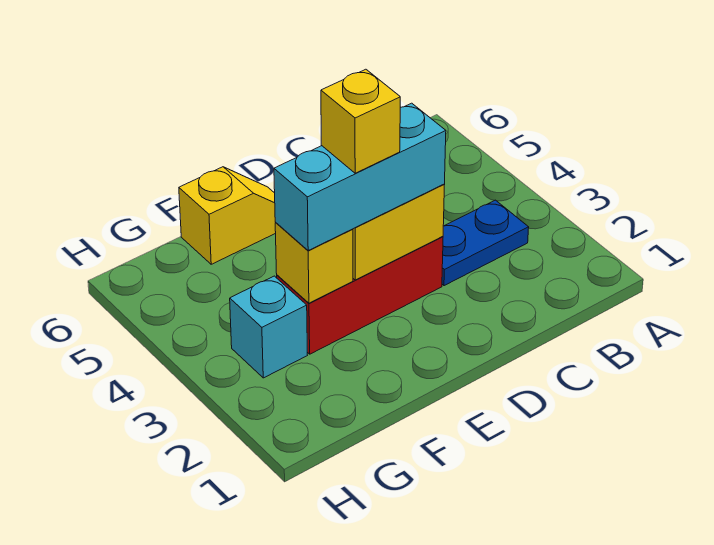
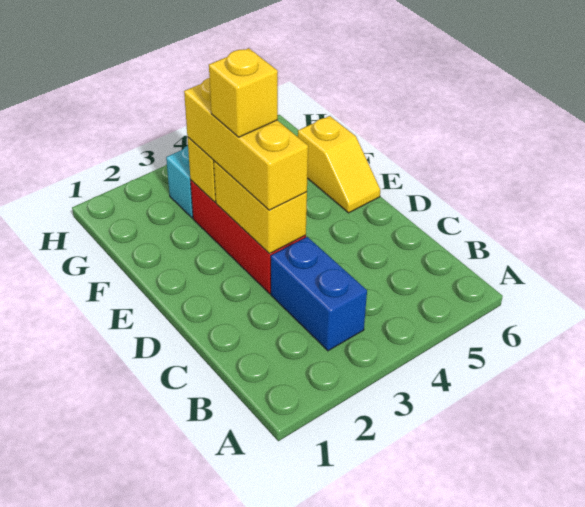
blue plate B3:C3 level 1 -> blue brick B3:C3 level 1
cyan brick D3:F3 level 3 -> yellow brick D3:F3 level 3

